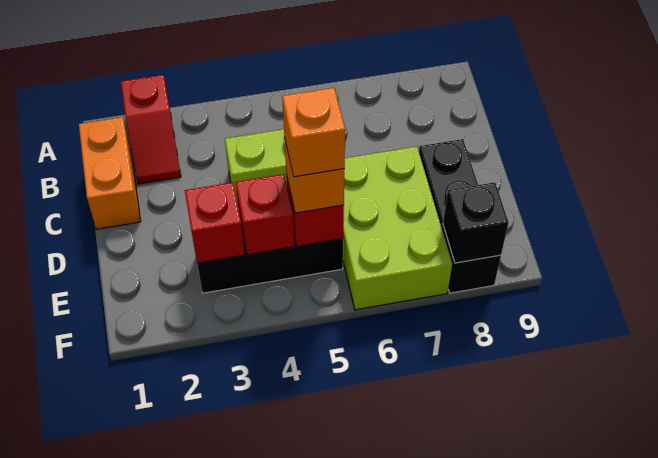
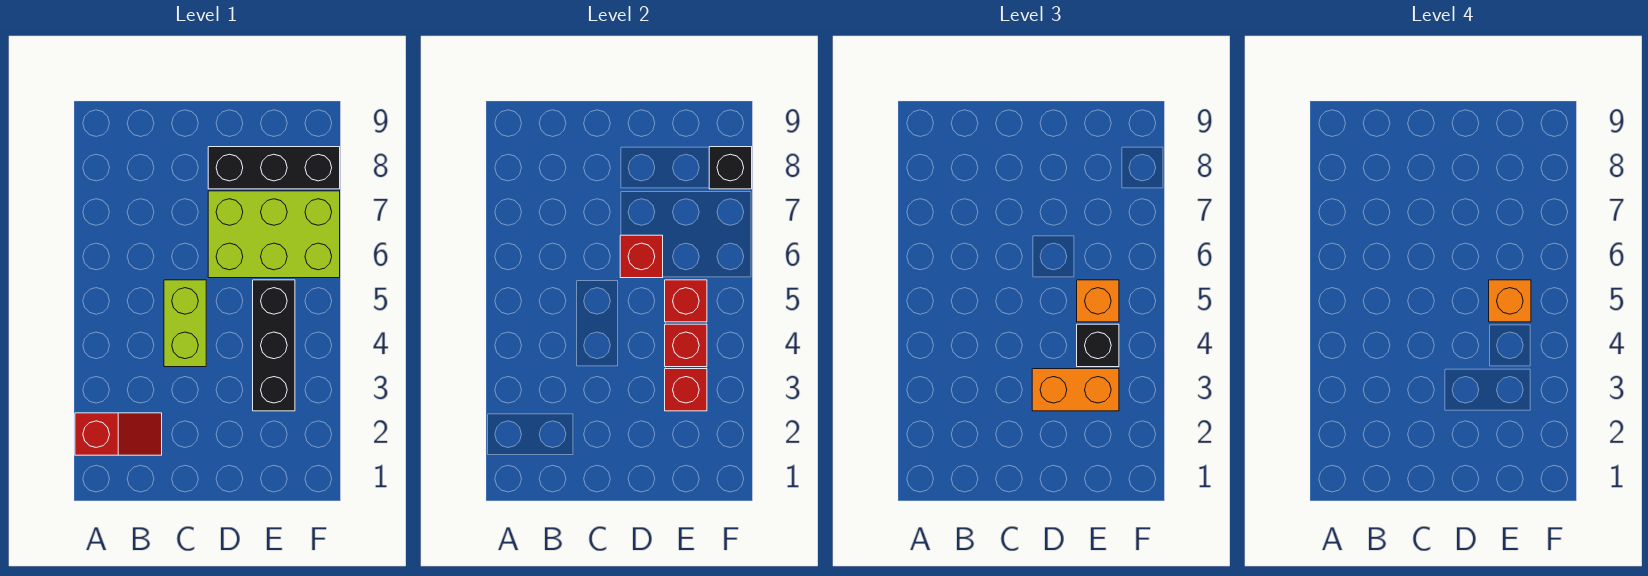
orange brick B1:C1 level 1 -> orange brick D3:E3 level 3
none -> red brick D6 level 2
none -> black brick E4 level 3

